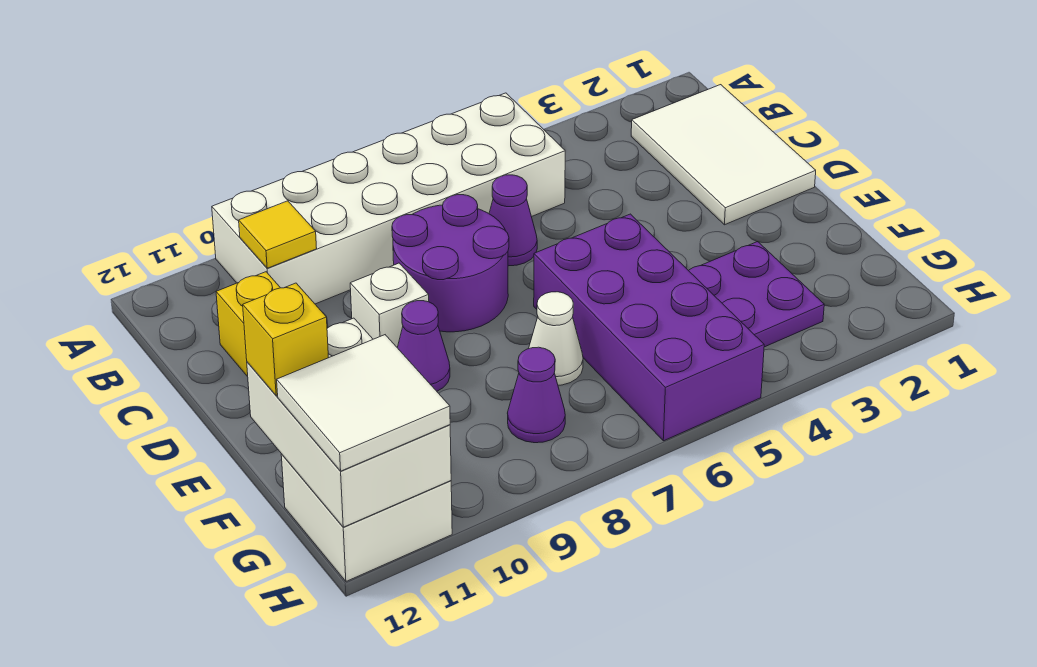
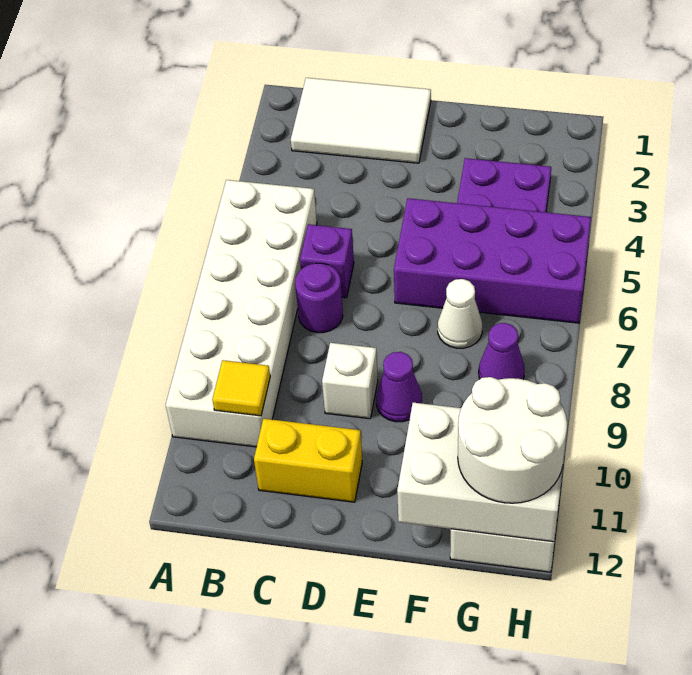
purple cone C6 level 1 -> purple brick C6 level 1
purple round brick C7:D8 level 1 -> purple round brick C7 level 1
yellow brick F12 level 3 -> none
white tile G11:H12 level 3 -> white round brick G11:H12 level 3

